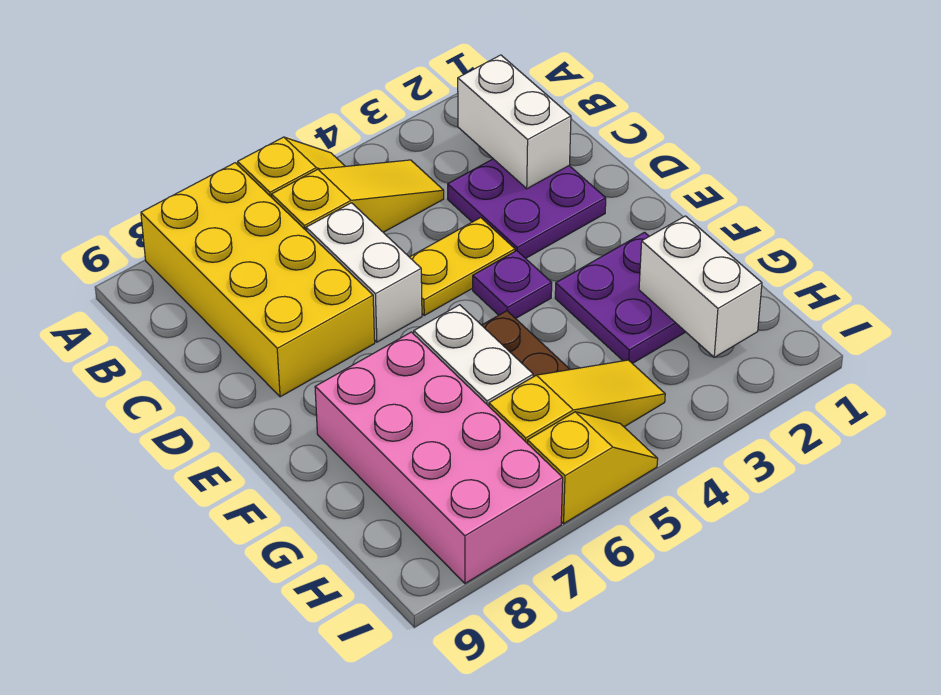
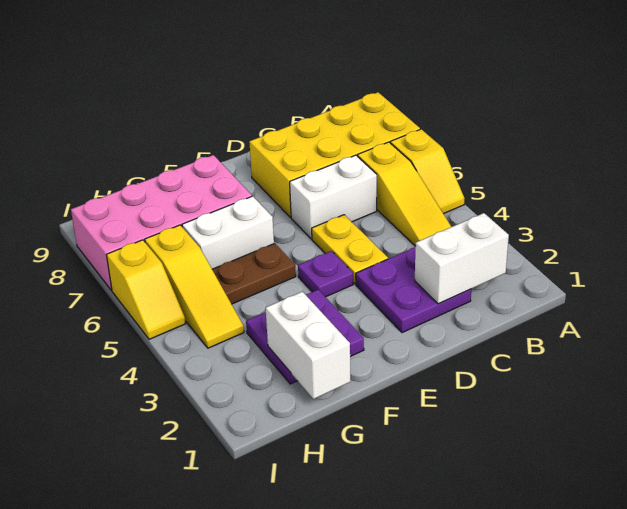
white brick G2:H2 level 2 -> white brick G1:G2 level 2

